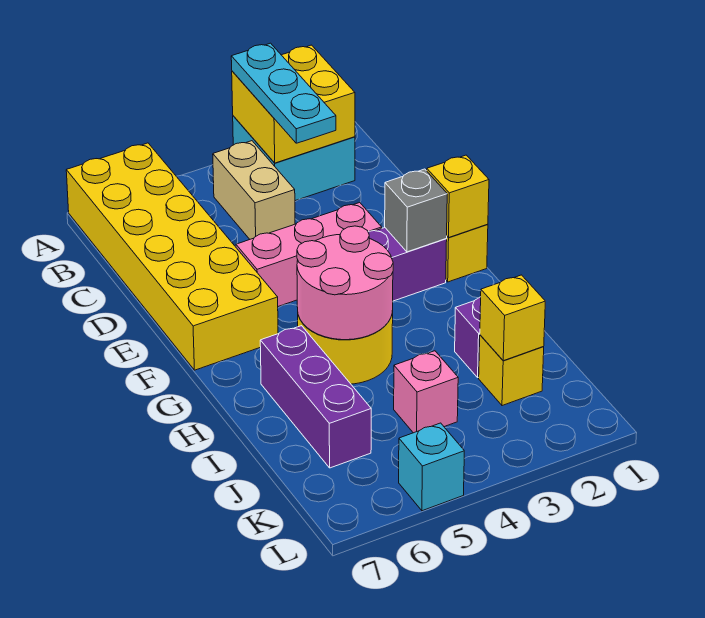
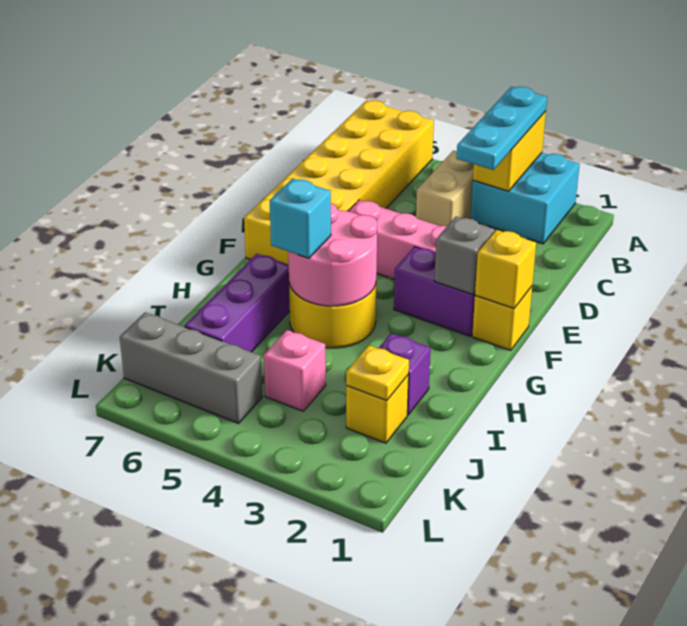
yellow brick A2:B3 level 2 -> yellow brick A3:B3 level 2
yellow brick J2 level 2 -> yellow plate J2 level 2
none -> grey brick K5:K7 level 1
cyan brick L5 level 1 -> cyan brick H5 level 3

